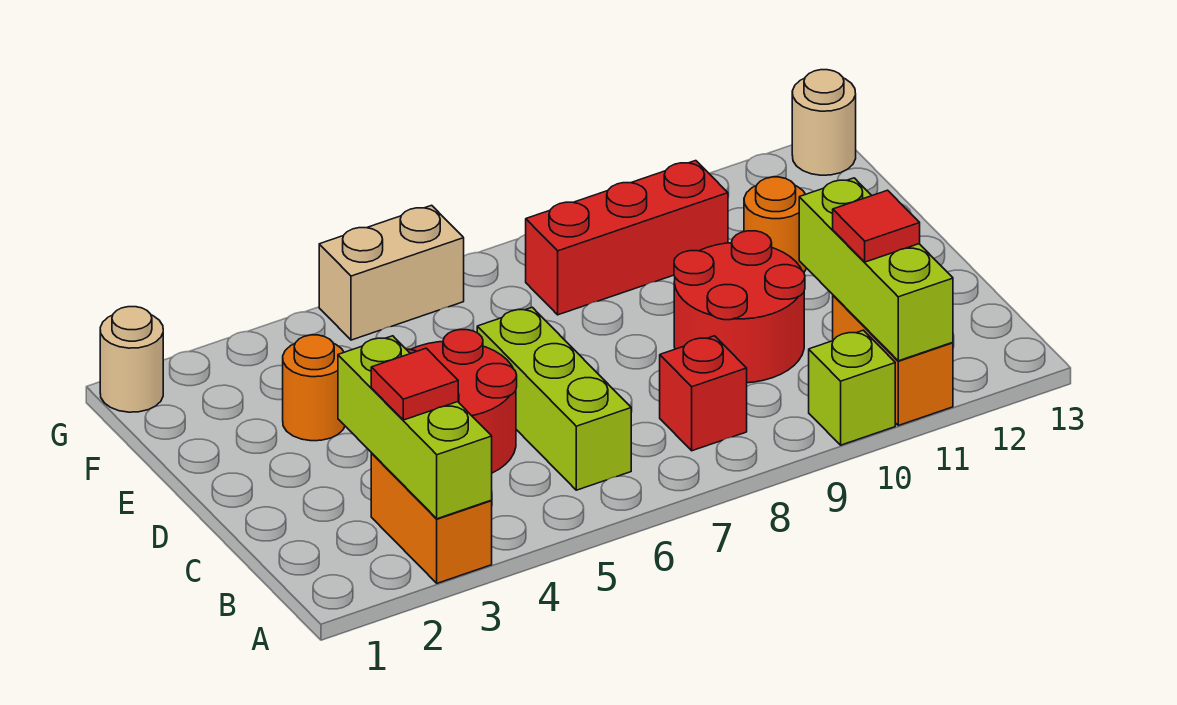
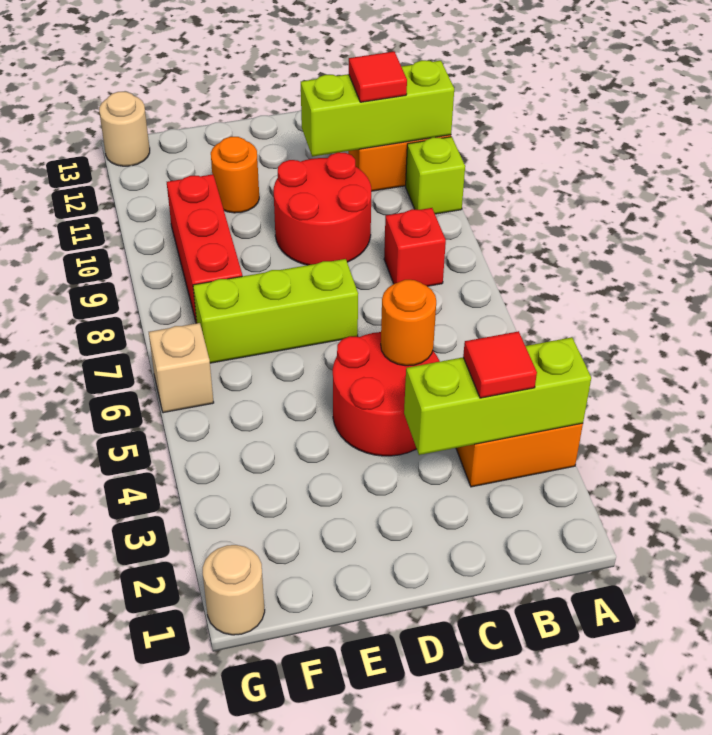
lime brick B6:D6 level 1 -> lime brick D7:F7 level 1
orange round brick E3 level 1 -> orange round brick C5 level 2
tan brick G5:G6 level 1 -> tan brick G6 level 1

